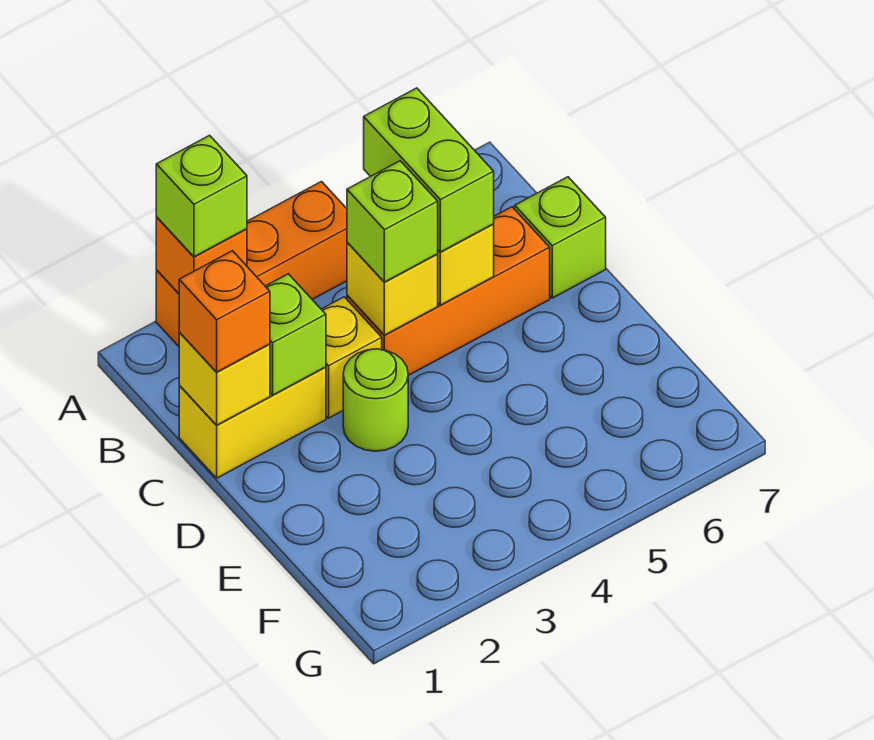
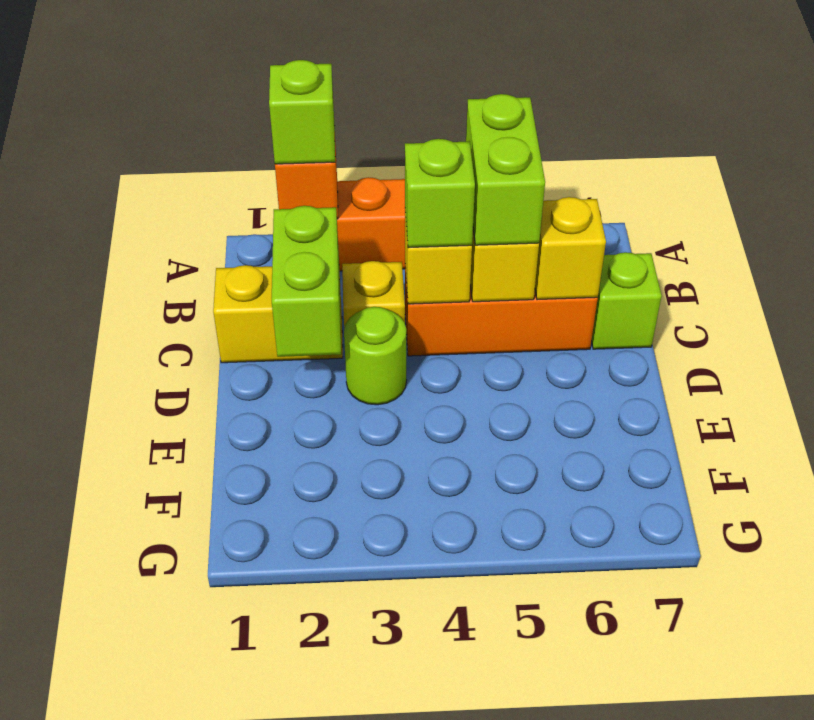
yellow brick C1 level 2 -> yellow brick C6 level 2
orange brick C1 level 3 -> none
lime brick C2 level 2 -> lime brick C2:D2 level 2

